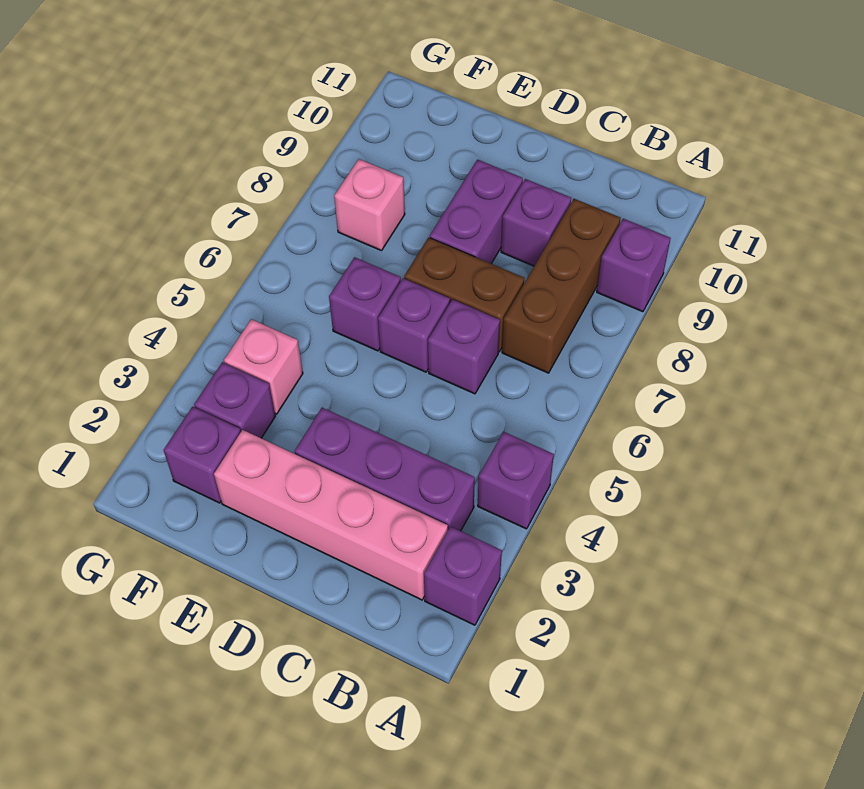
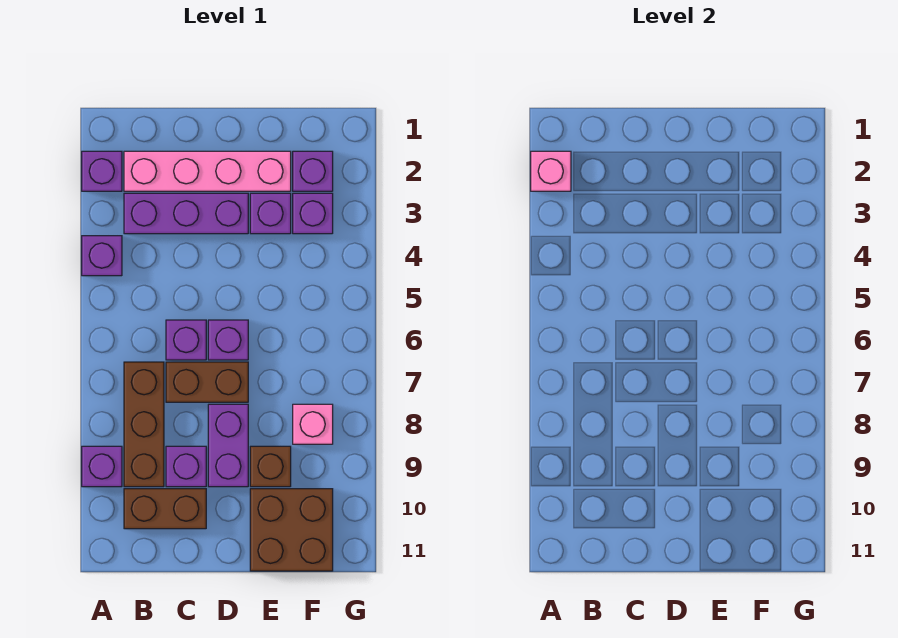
none -> brown brick B10:C10 level 1
purple brick E6 level 1 -> purple brick E3 level 1
none -> brown brick E9 level 1
none -> brown brick E10:F11 level 1
pink brick F4 level 1 -> pink brick A2 level 2

